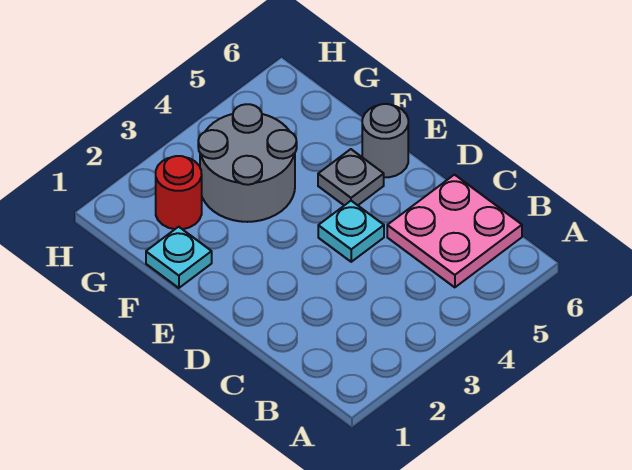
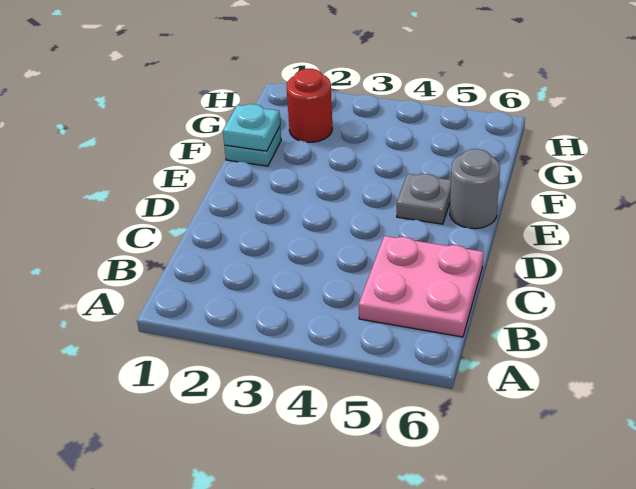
cyan plate D4 level 1 -> cyan plate F1 level 2
grey round brick F3:G4 level 1 -> none

